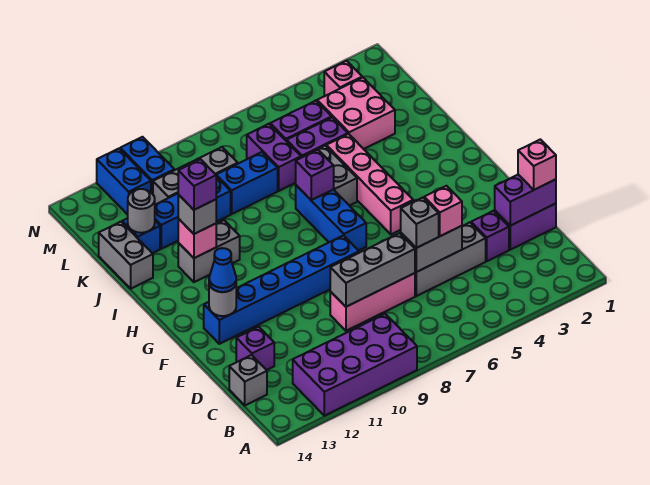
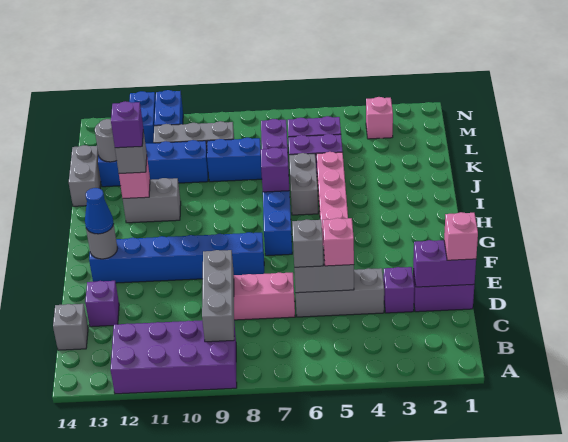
grey brick D7:D9 level 2 -> grey brick B9:D9 level 2
pink brick K3:L4 level 1 -> none

